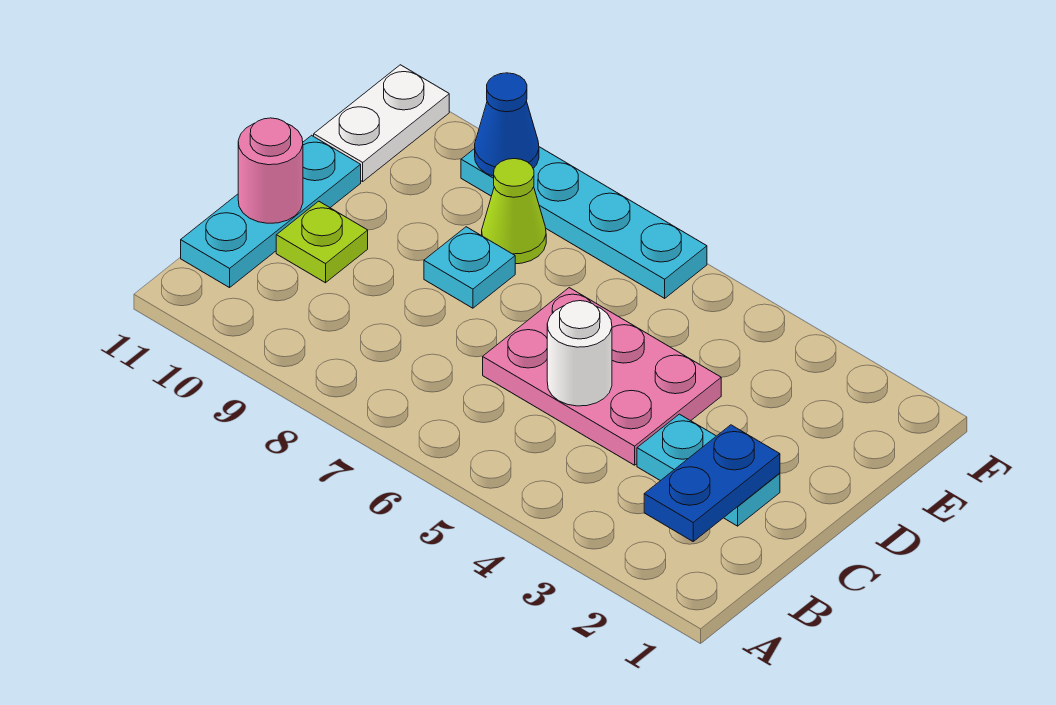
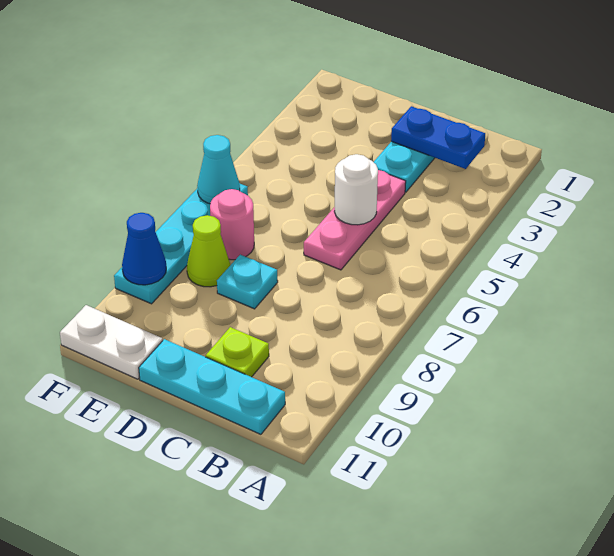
pink plate C4:D6 level 1 -> pink plate C4:C6 level 1
pink round brick C11 level 2 -> pink round brick E7 level 1
none -> cyan cone F6 level 2

